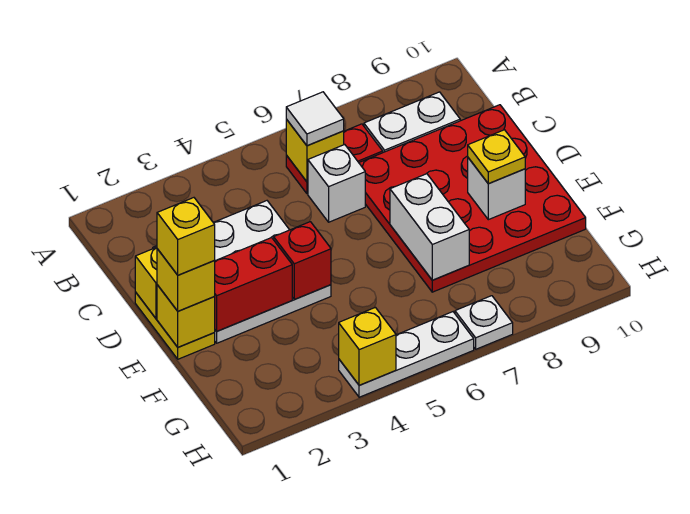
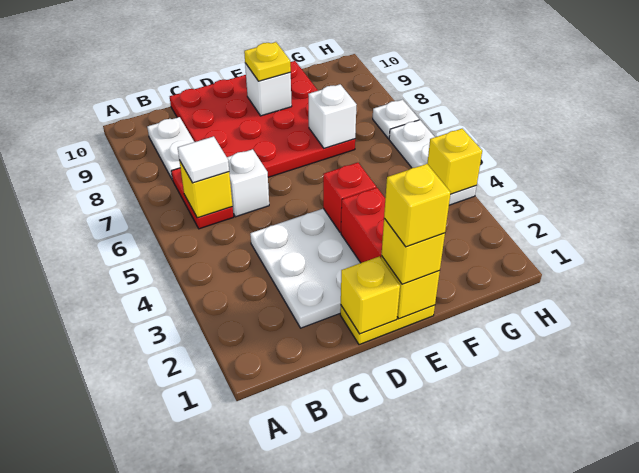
white brick E7:F7 level 2 -> white brick F7 level 2

